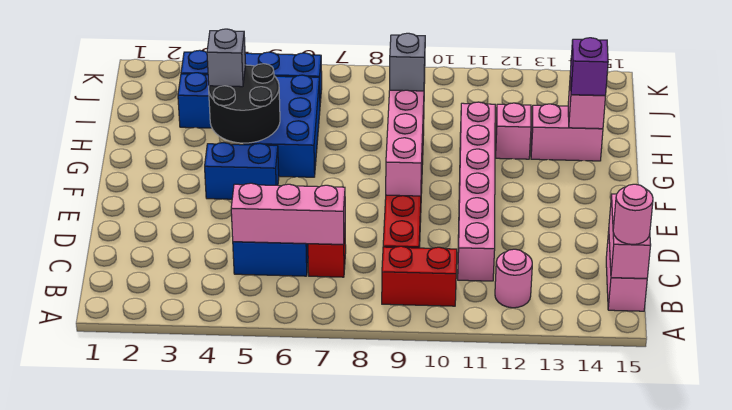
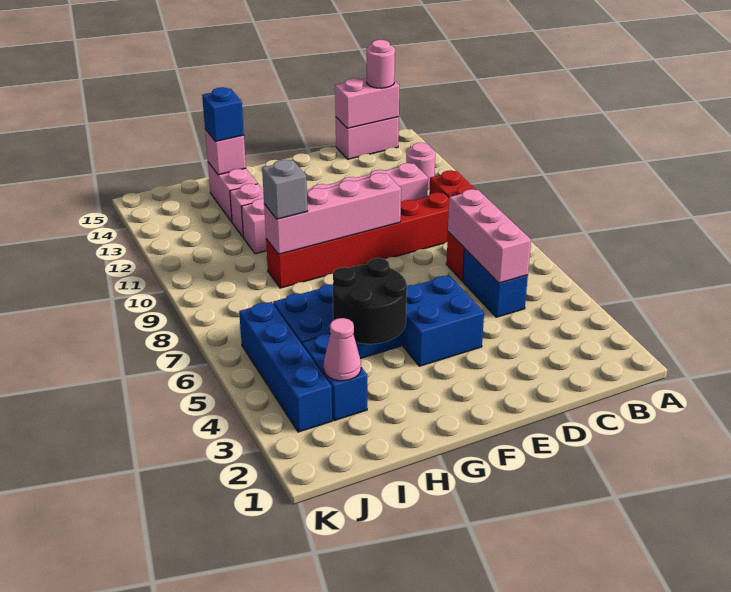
blue brick F4:F5 level 1 -> blue brick E4:F5 level 1
grey brick H4 level 3 -> none
purple brick H14 level 3 -> blue brick H14 level 3
none -> pink cone I3 level 2

